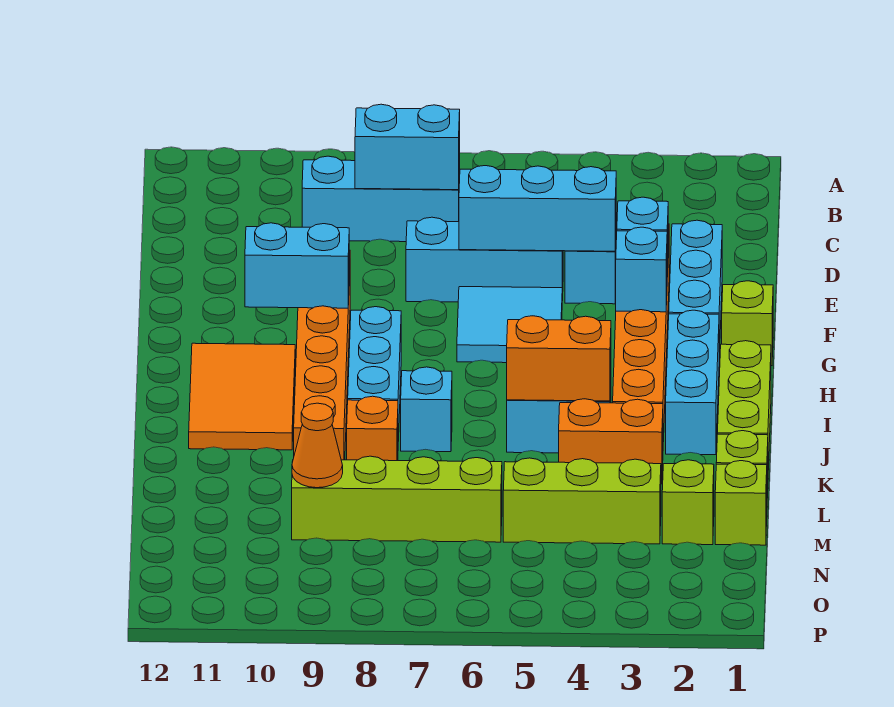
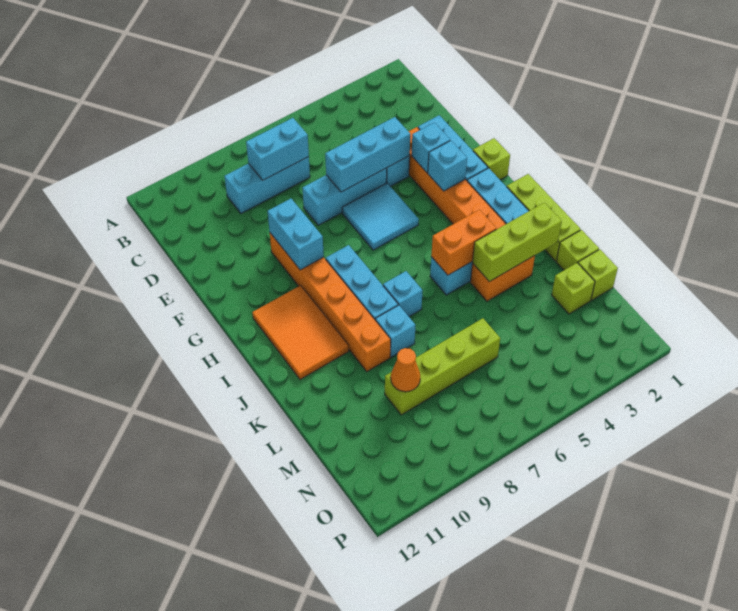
cyan brick G9:G10 level 2 -> cyan brick F9:G9 level 2
orange brick K8 level 1 -> cyan brick K8 level 1
lime brick M3:M5 level 1 -> lime brick K2:K4 level 2

